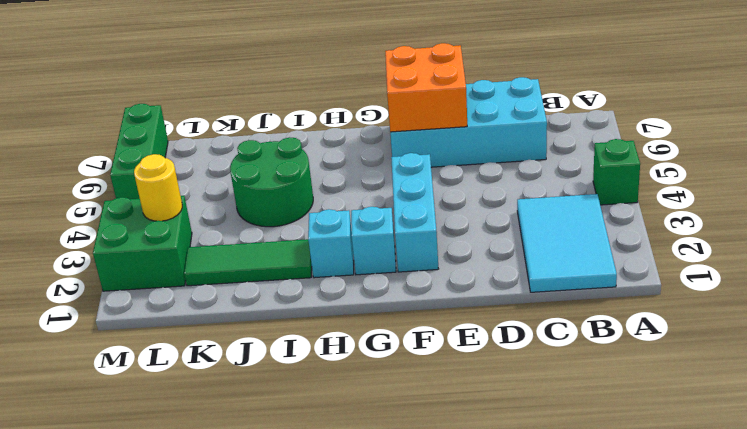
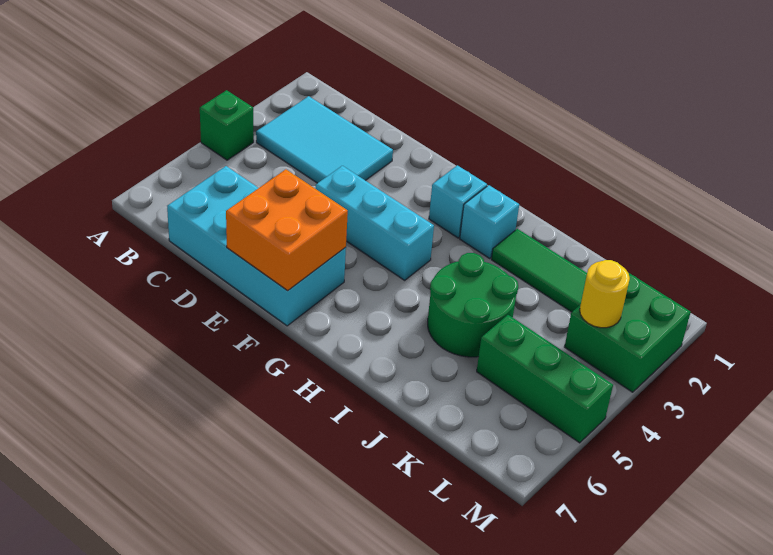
cyan tile B1:C3 level 1 -> cyan tile B2:D3 level 1
cyan brick F2:F4 level 1 -> cyan brick E4:G4 level 1
green brick M5:M7 level 1 -> green brick K5:M5 level 1

